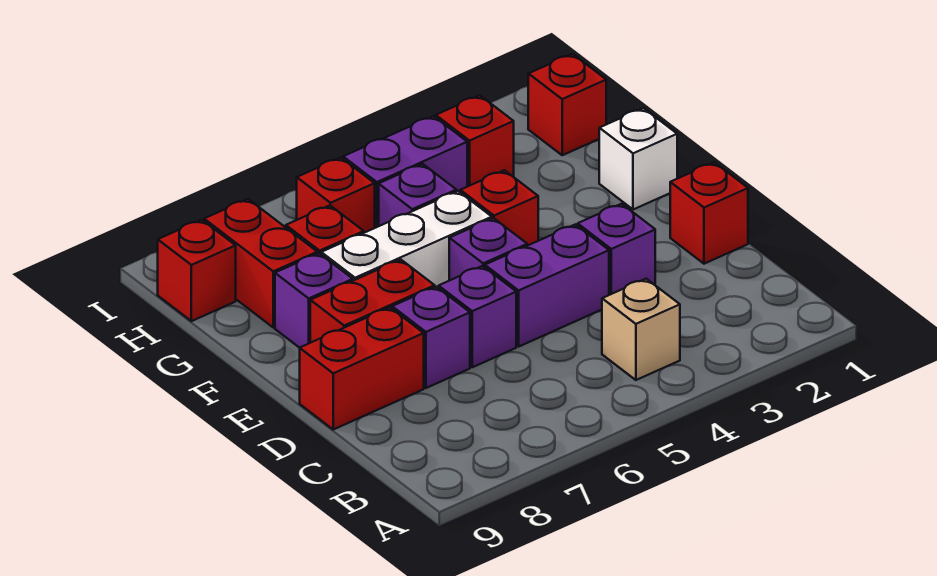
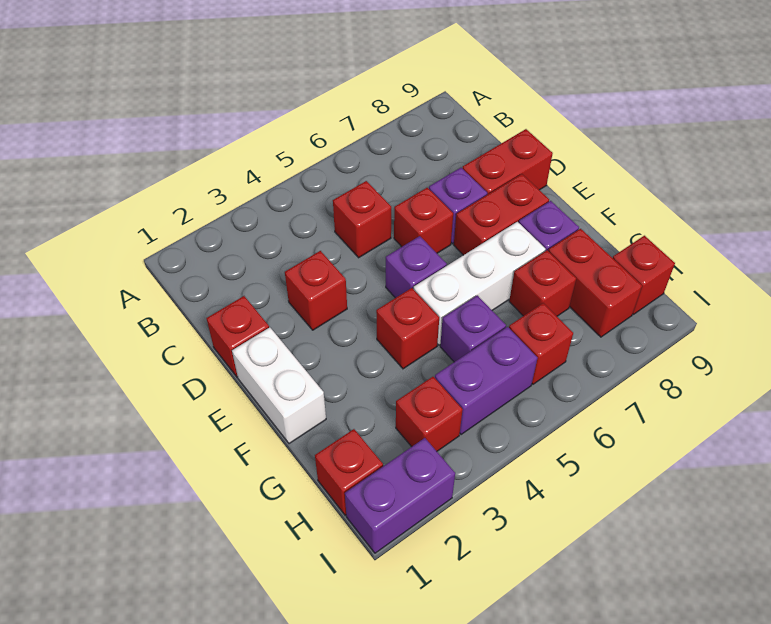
tan brick B4 level 1 -> none
none -> red brick C5 level 1
purple brick D3 level 1 -> red brick D3 level 1
purple brick D4:D5 level 1 -> purple brick I1:I2 level 1
purple brick D6 level 1 -> red brick D6 level 1
white brick F1 level 1 -> white brick E1:F1 level 1

